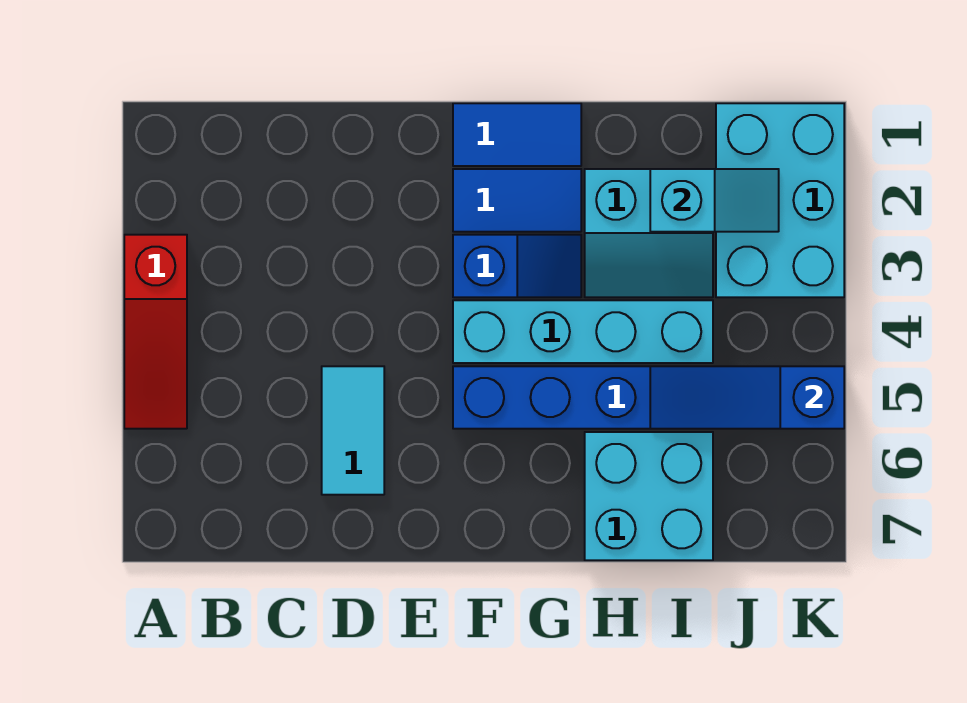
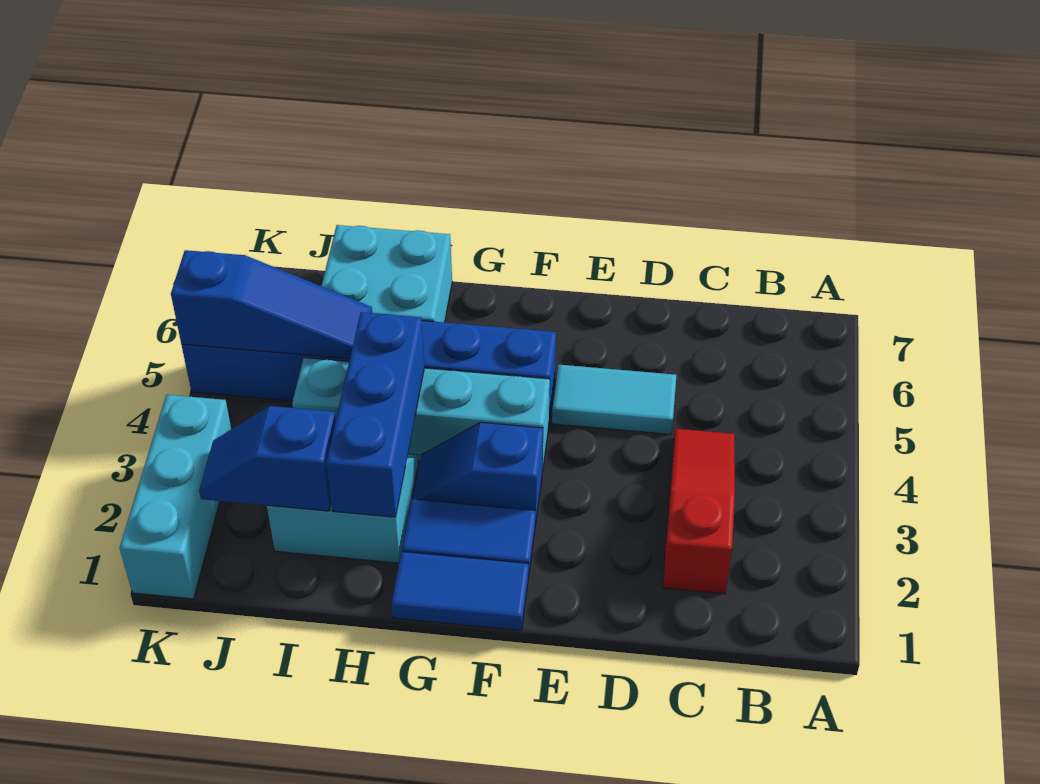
red slope A3:A5 level 1 top 3 -> red slope C2:C4 level 1 top 2
cyan tile D5:D6 level 1 -> cyan tile D5:E5 level 1
none -> blue brick H2:H4 level 2
cyan slope I2:J2 level 2 top I -> blue slope I2:J2 level 2 top I
cyan brick J1:K3 level 1 -> cyan brick K1:K3 level 1

